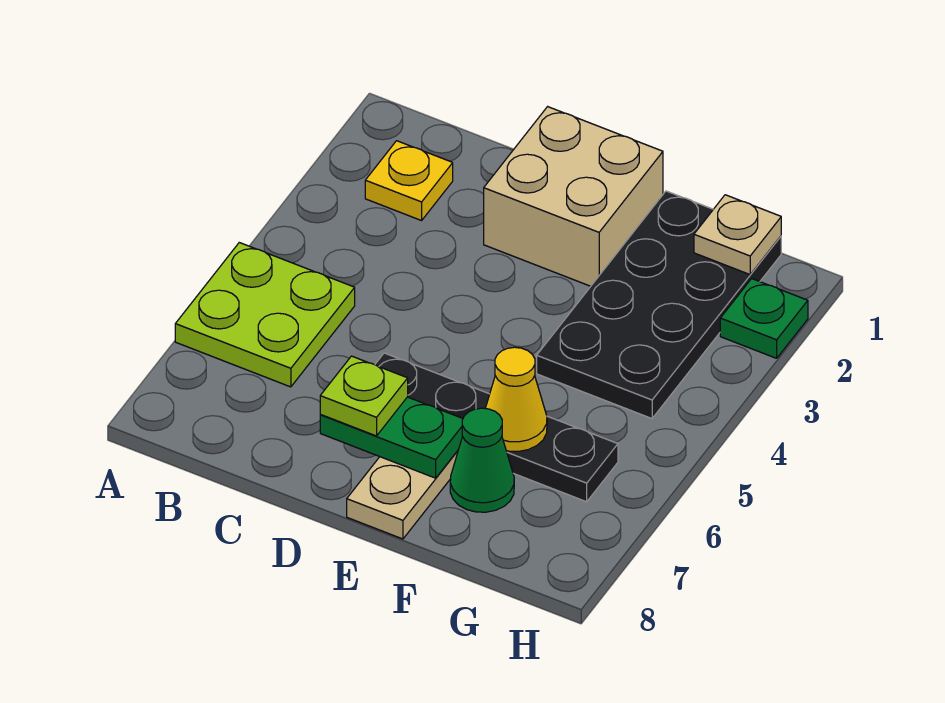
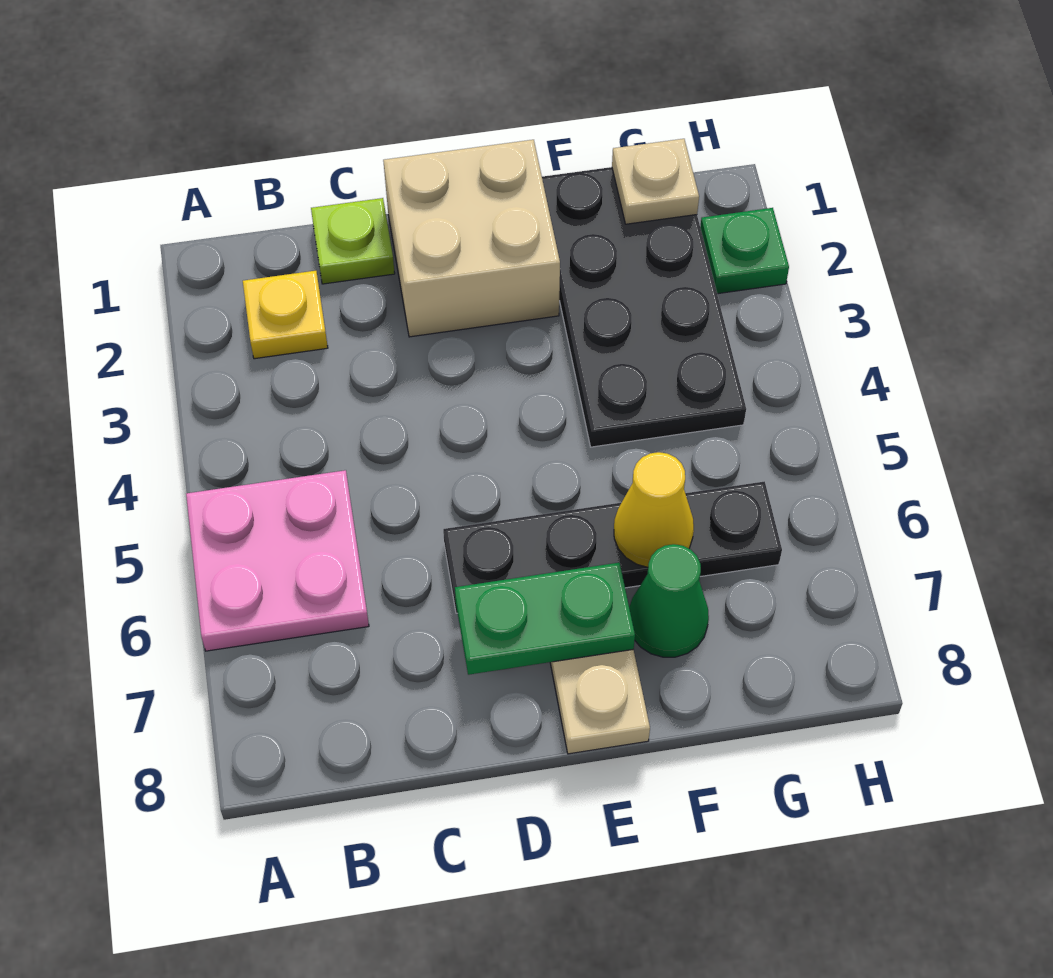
lime plate A5:B6 level 1 -> pink plate A5:B6 level 1
lime plate D7 level 3 -> lime plate C1 level 1

